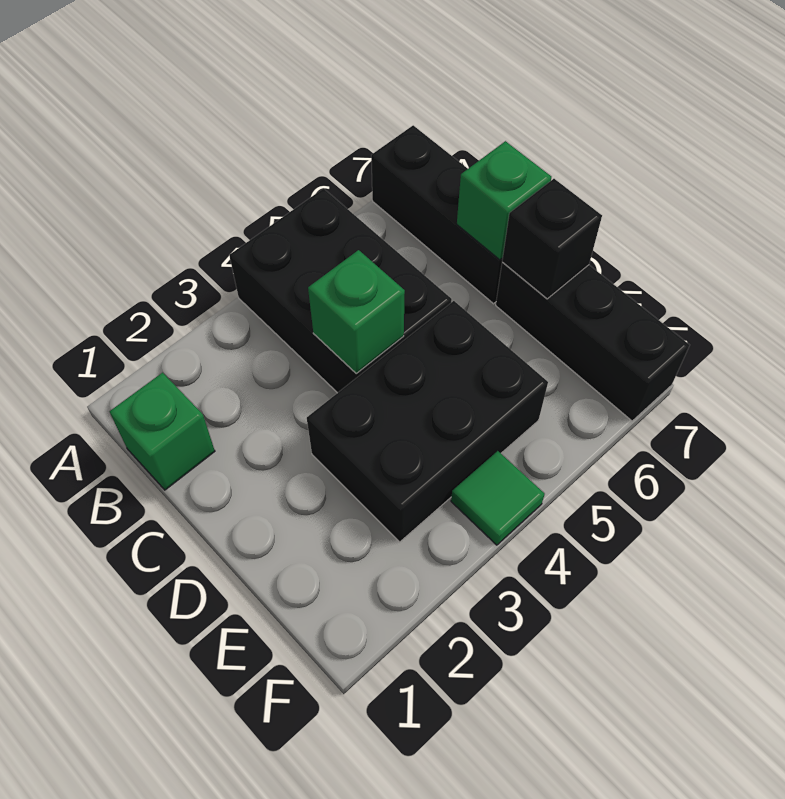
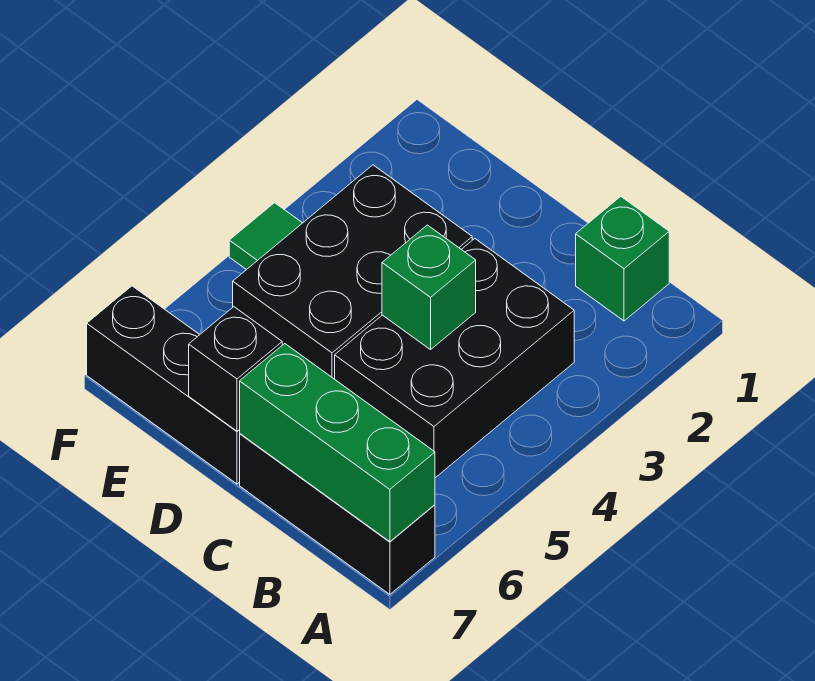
black brick A4:C5 level 1 -> black brick B3:C5 level 1
green brick C7 level 2 -> green brick A7:C7 level 2

